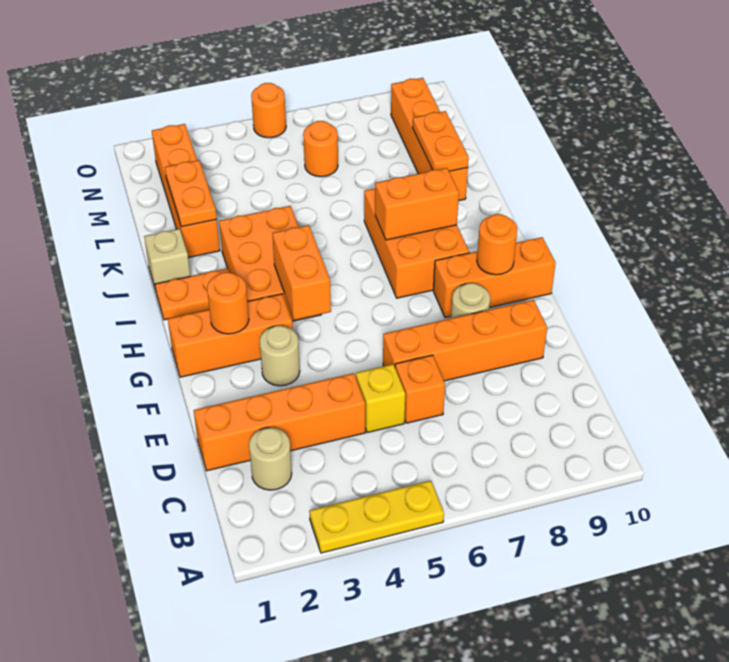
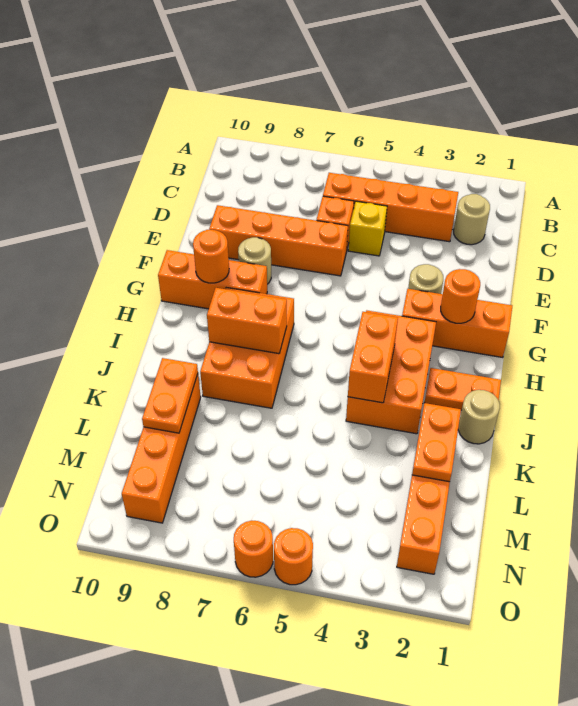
yellow plate A3:A5 level 1 -> none
orange brick D1:D4 level 1 -> orange brick C3:C6 level 1
orange brick G4:H4 level 2 -> orange brick I4:J4 level 2
tan brick J1 level 1 -> tan round brick J1 level 1
orange round brick M6 level 1 -> orange round brick O6 level 1

